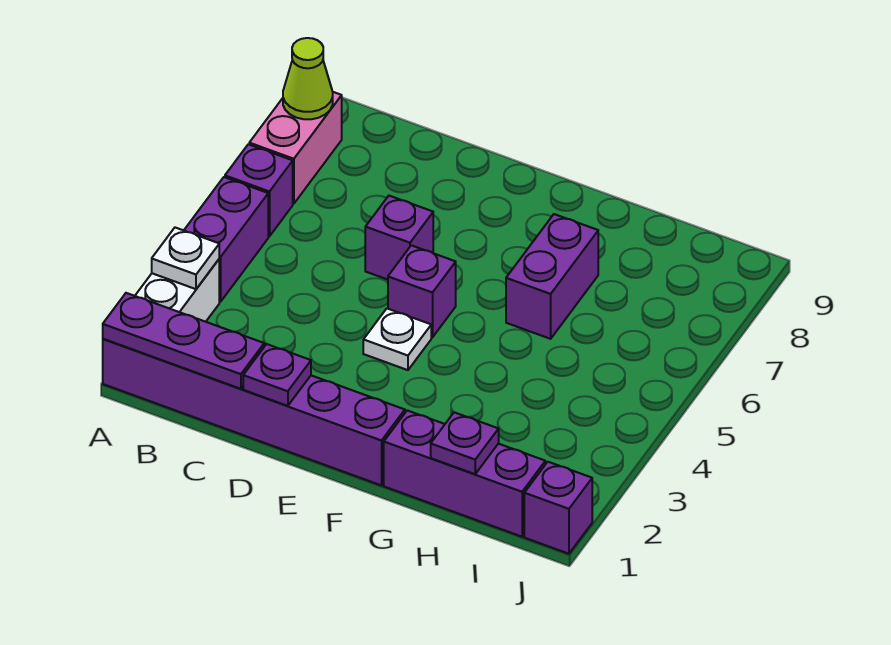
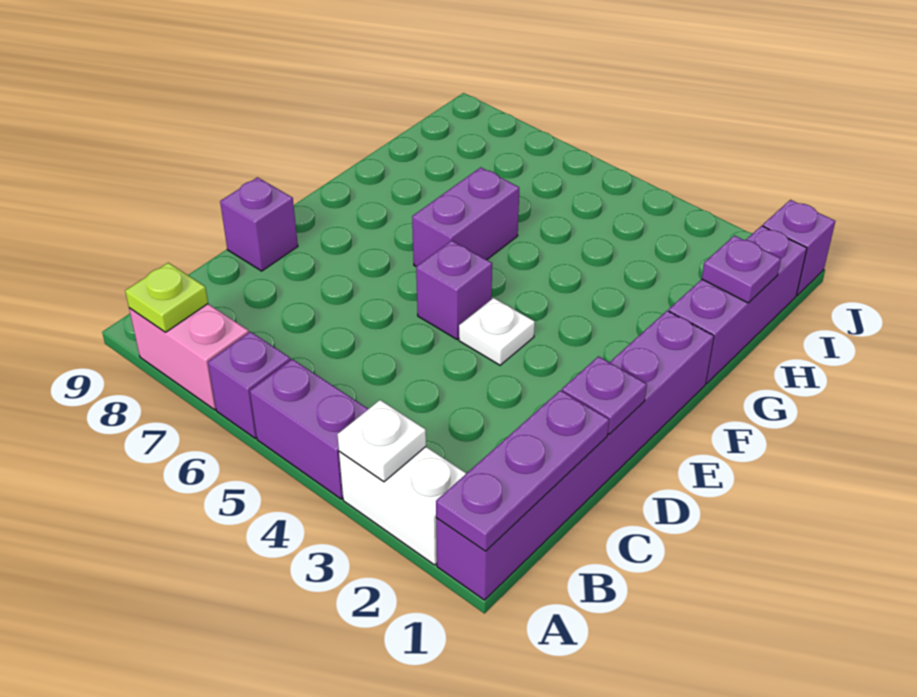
lime cone A8 level 2 -> lime plate A8 level 2
purple brick D6 level 1 -> purple brick D9 level 1
purple brick G6:G7 level 1 -> purple brick F6:G6 level 1

